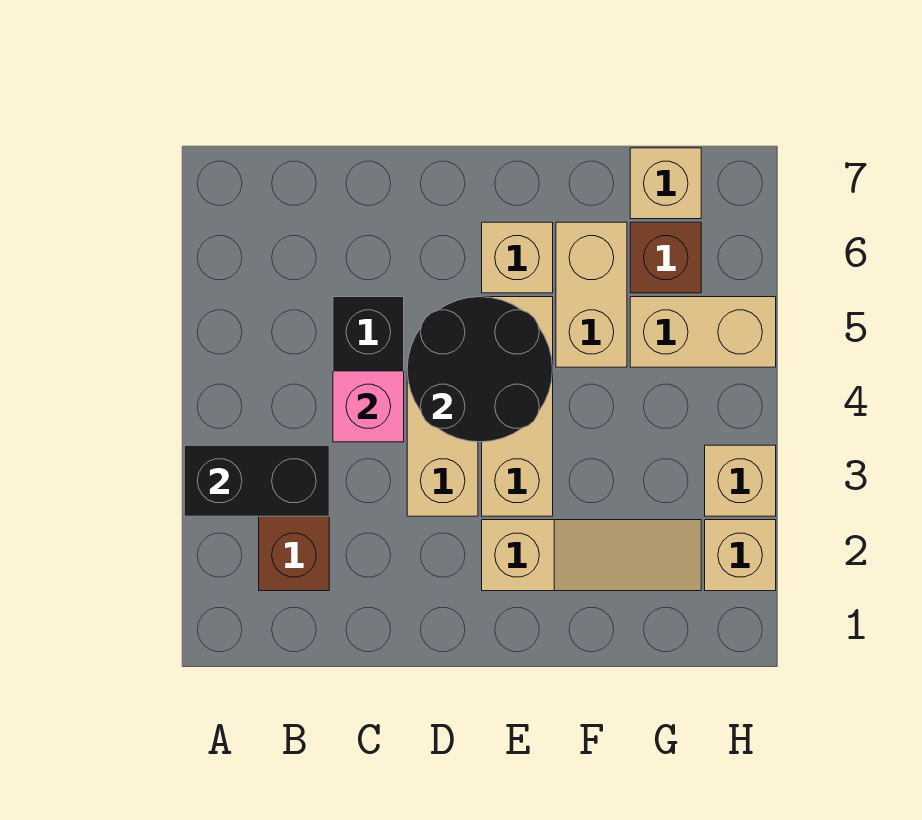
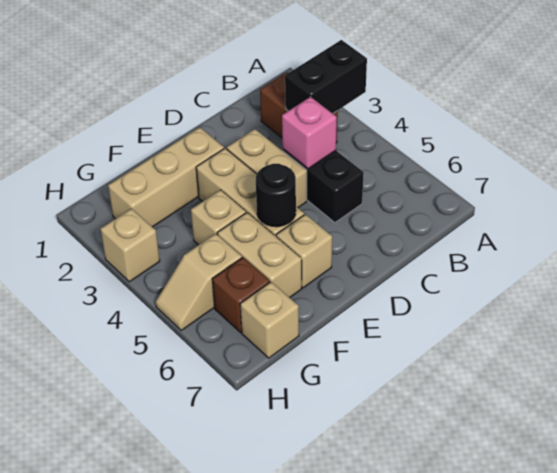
black round brick D4:E5 level 2 -> black round brick E5 level 2
tan slope E2:G2 level 1 top E -> tan brick E2:G2 level 1
tan brick G5:H5 level 1 -> tan slope G5:H5 level 1 top G
tan brick H2 level 1 -> tan brick F4 level 1

